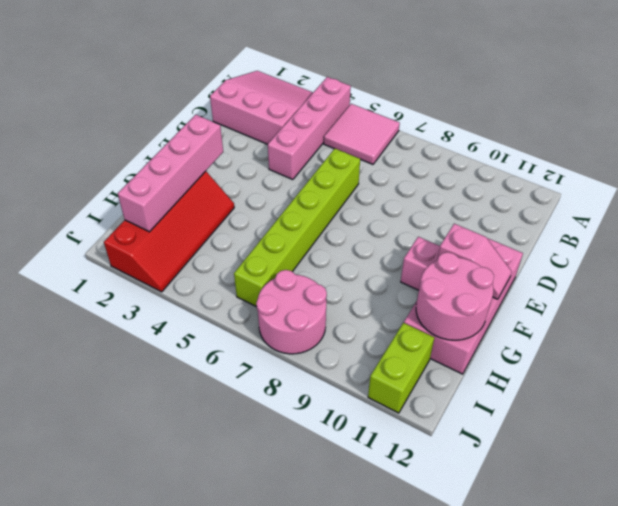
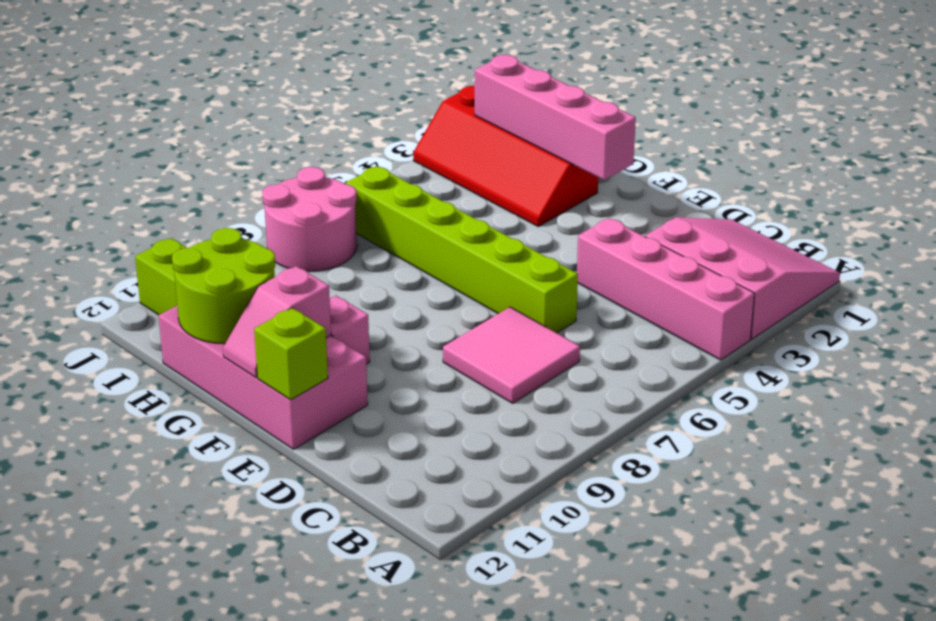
pink slope A1:C3 level 1 top C -> pink slope A1:C3 level 1 top 3
pink tile A5:B6 level 1 -> pink tile C7:D8 level 1
none -> lime brick E12 level 2
pink round brick G11:H12 level 2 -> lime round brick G11:H12 level 2

